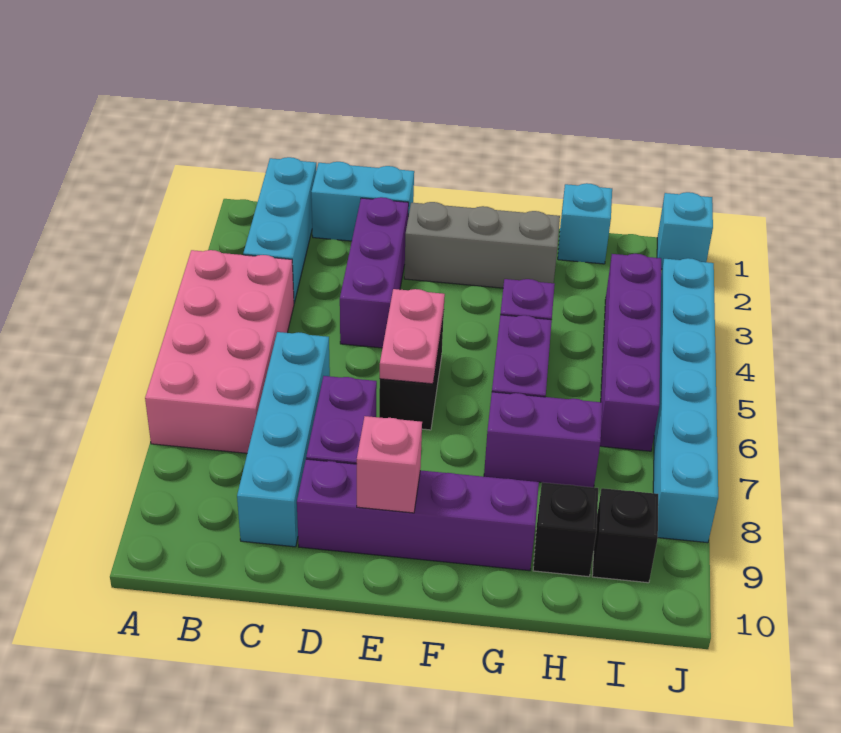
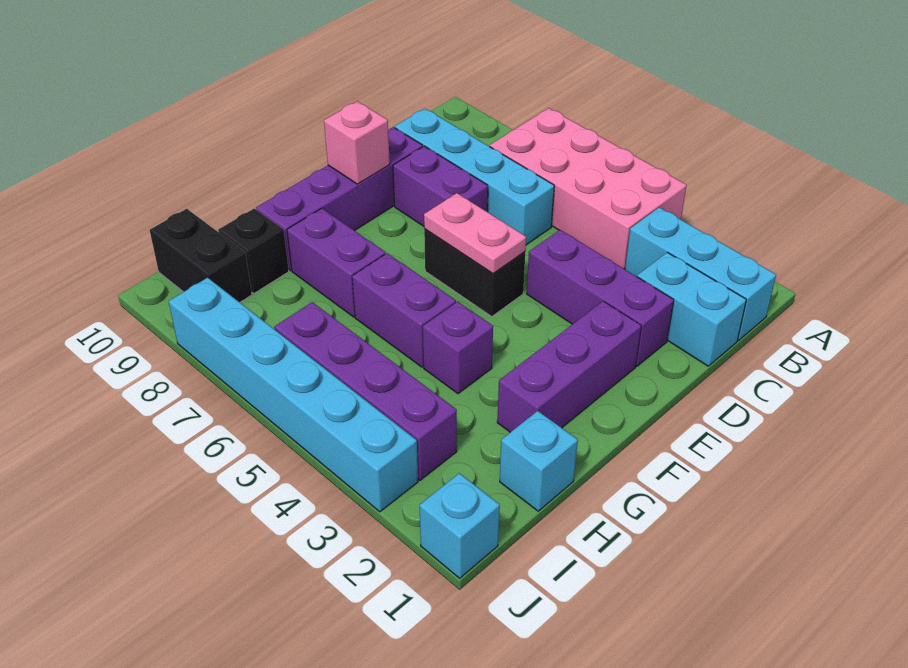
cyan brick C1:D1 level 1 -> cyan brick C1:C2 level 1
grey brick E2:G2 level 1 -> purple brick E2:G2 level 1
purple brick G7:H7 level 1 -> purple brick G7:G8 level 1
black brick I9 level 1 -> black brick I9:I10 level 1

